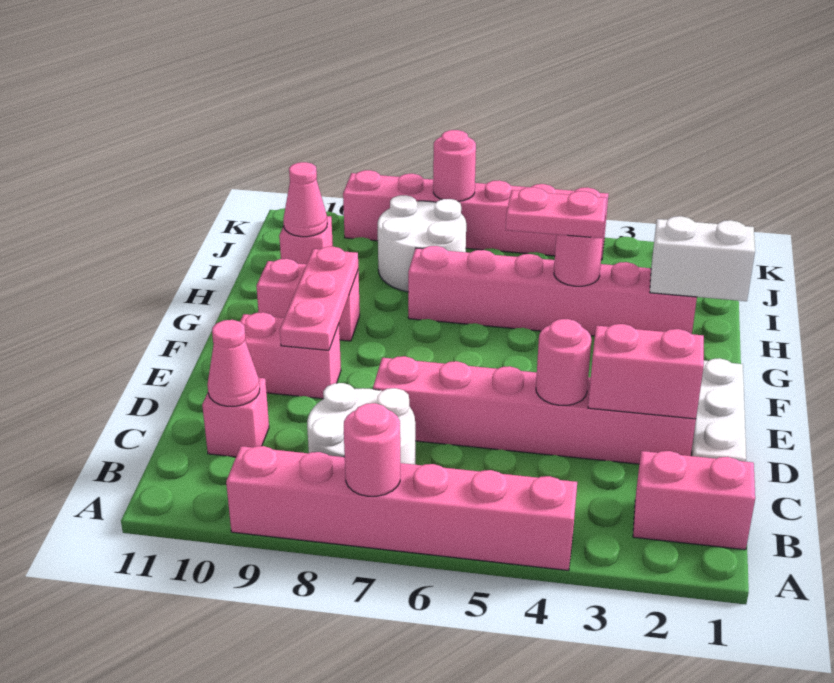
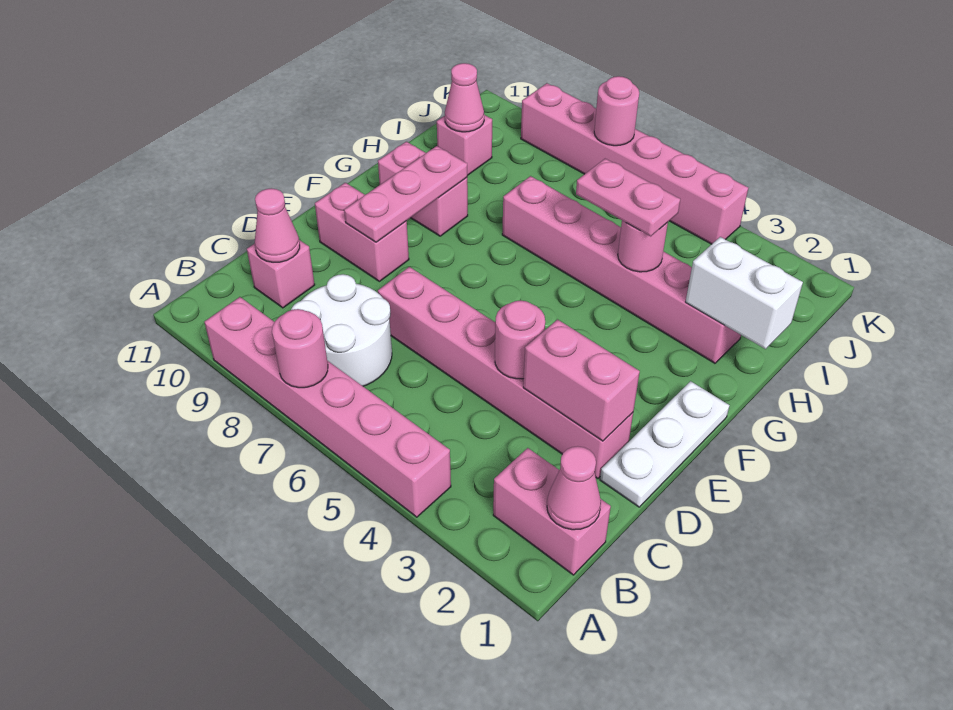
none -> pink cone B1 level 2
white round brick I7:J8 level 1 -> none

